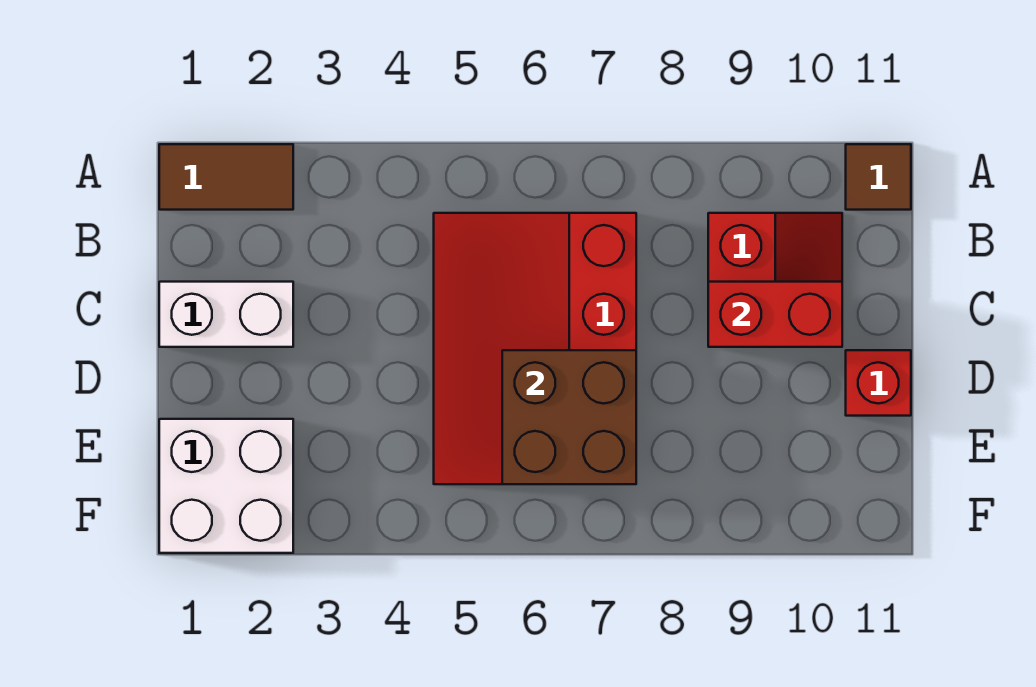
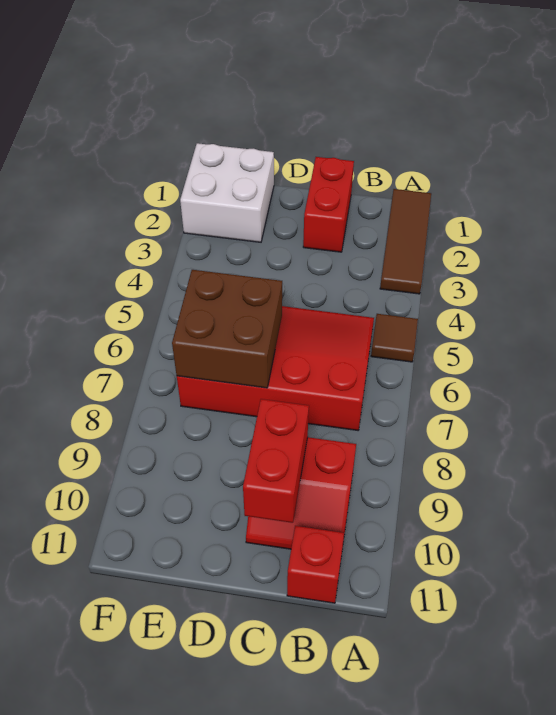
brown tile A1:A2 level 1 -> brown tile A1:A3 level 1
brown tile A11 level 1 -> brown tile A5 level 1
white brick C1:C2 level 1 -> red brick C1:C2 level 1
red brick D11 level 1 -> red brick B11 level 1

